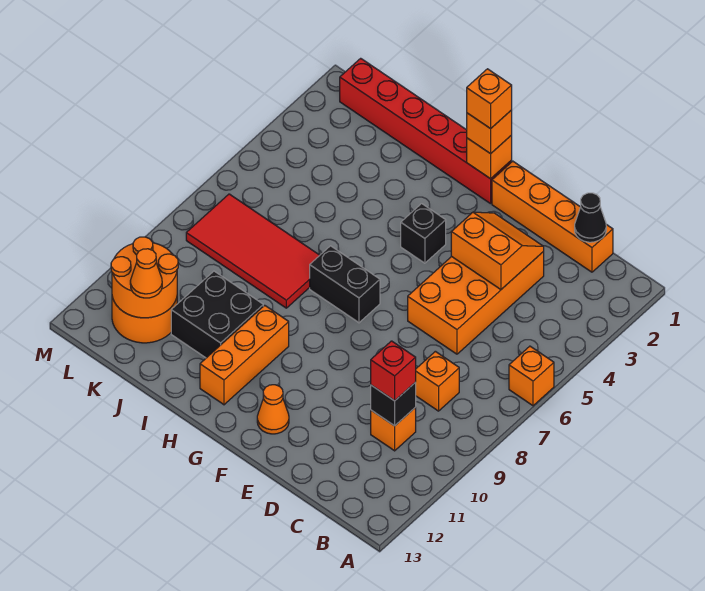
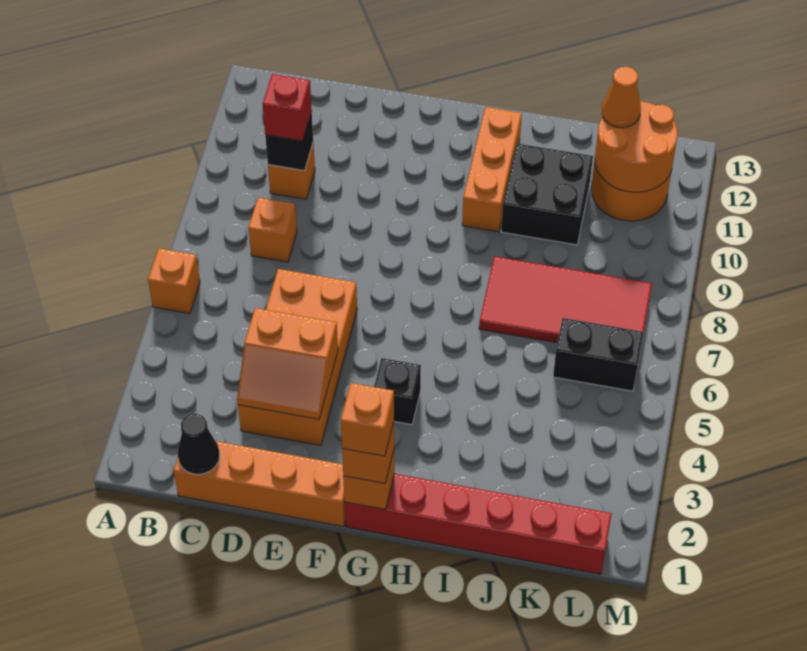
orange cone F12 level 1 -> none
black brick G7:H7 level 1 -> black brick K6:L6 level 1

